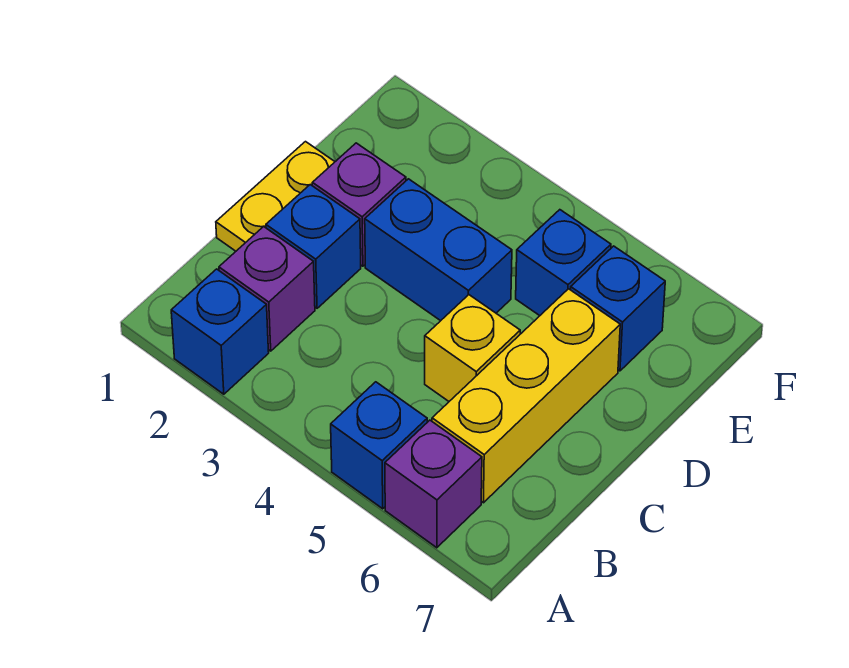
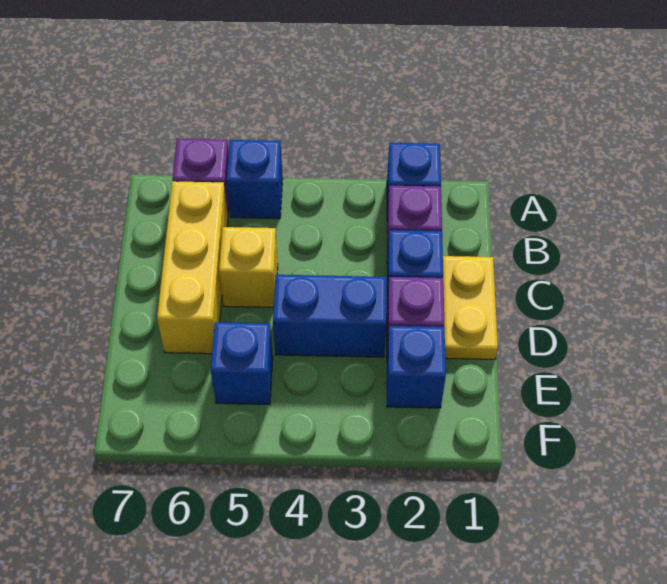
blue brick E6 level 1 -> blue brick E2 level 1

